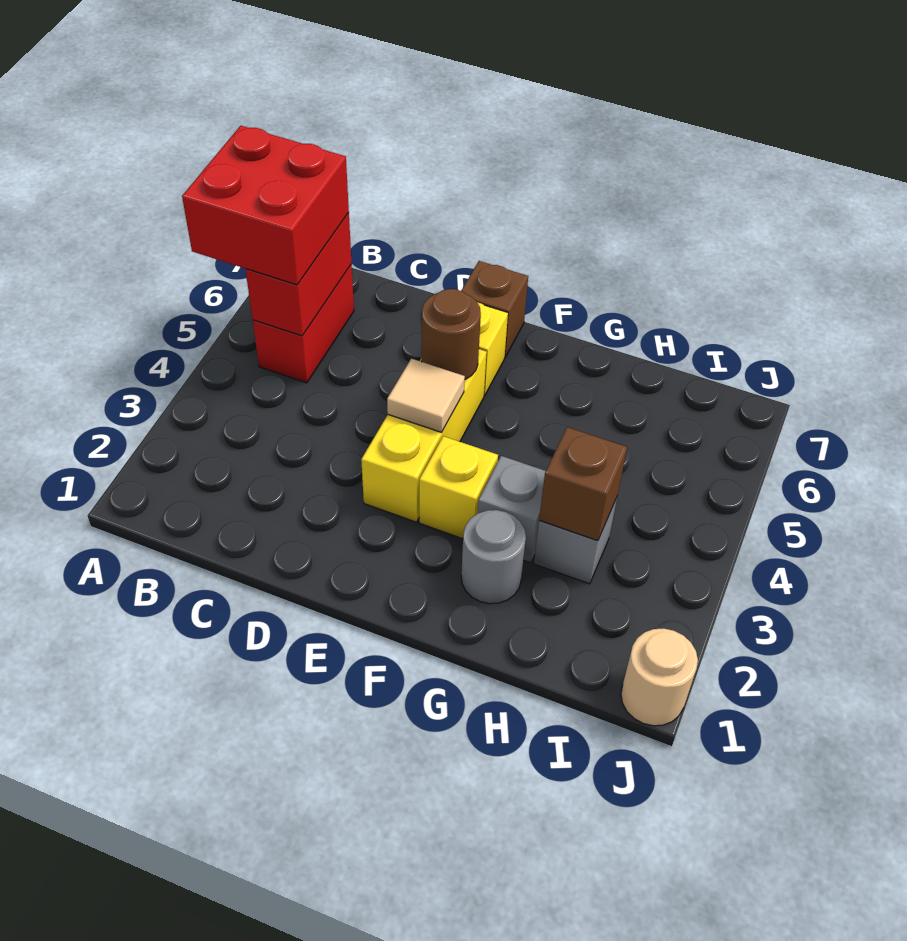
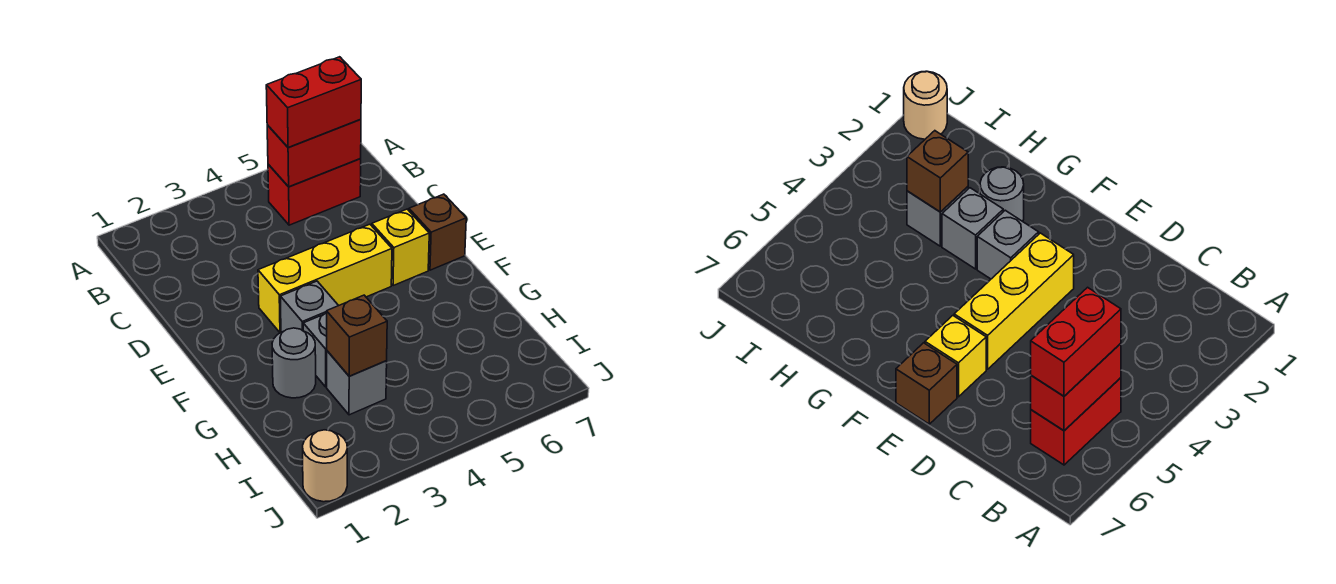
red brick A5:B6 level 3 -> red brick B5:B6 level 3
tan tile E4 level 2 -> none
brown round brick E5 level 2 -> none
yellow brick F3 level 1 -> grey brick F3 level 1

